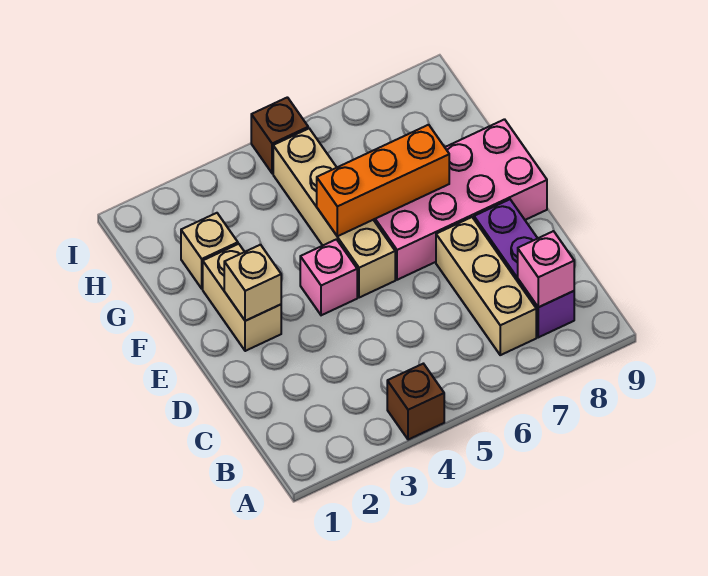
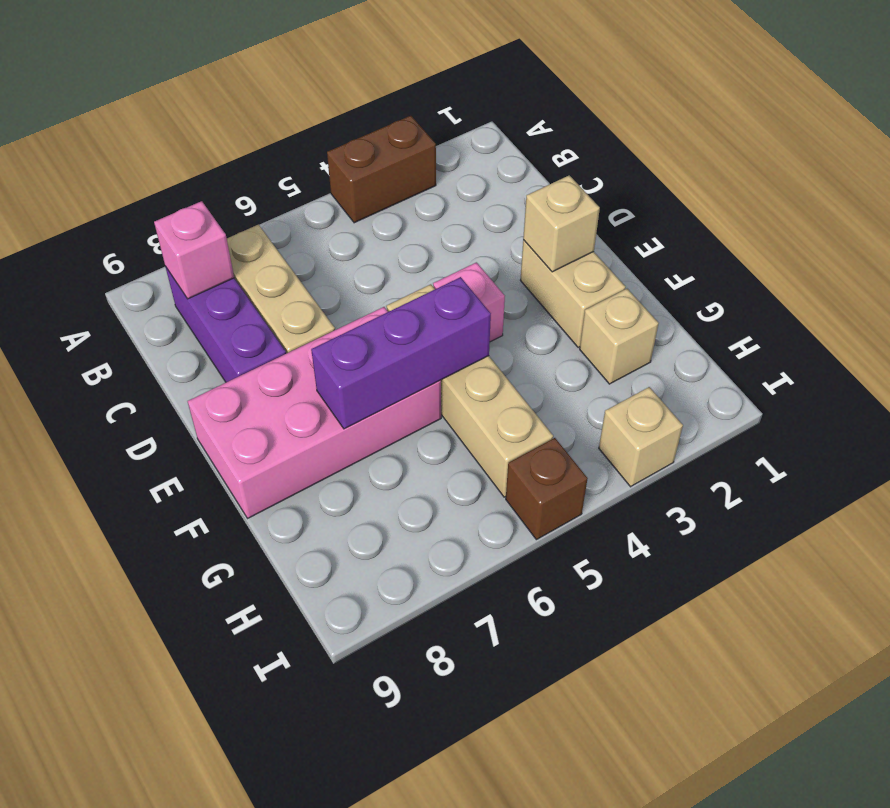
brown brick A4 level 1 -> brown brick A3:A4 level 1
orange brick F5:F7 level 2 -> purple brick F5:F7 level 2
none -> tan brick I3 level 1

